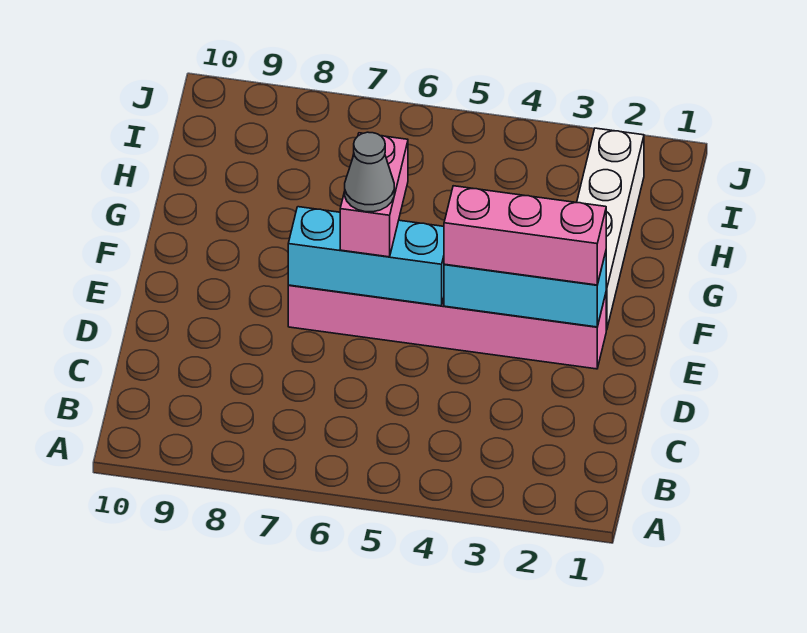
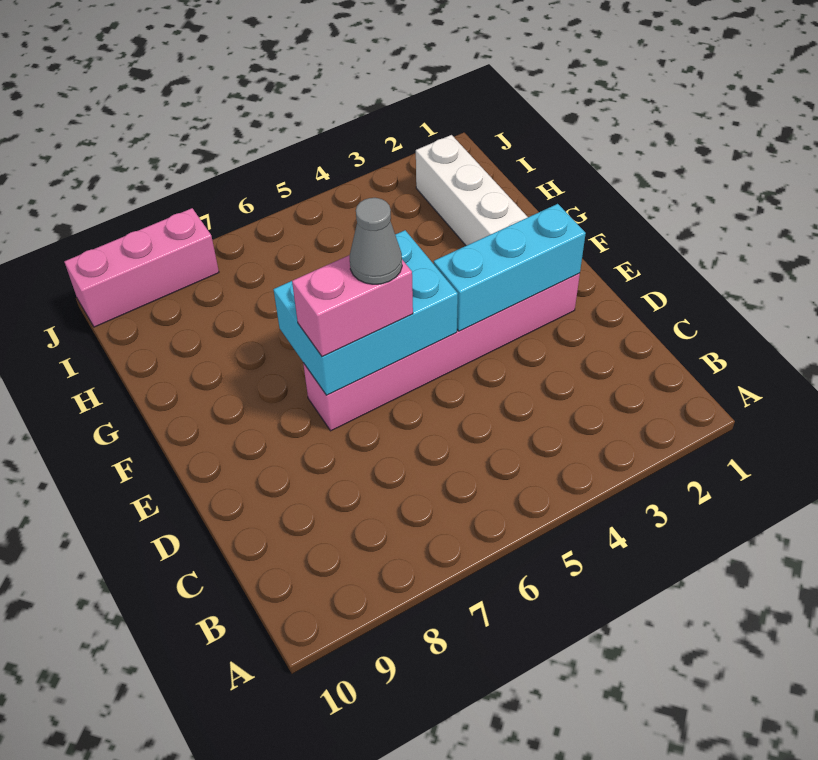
pink brick E2:E4 level 3 -> pink brick J8:J10 level 1
cyan brick E5:E7 level 2 -> cyan brick E5:F7 level 2
pink brick E6:F6 level 3 -> pink brick E6:E7 level 3

